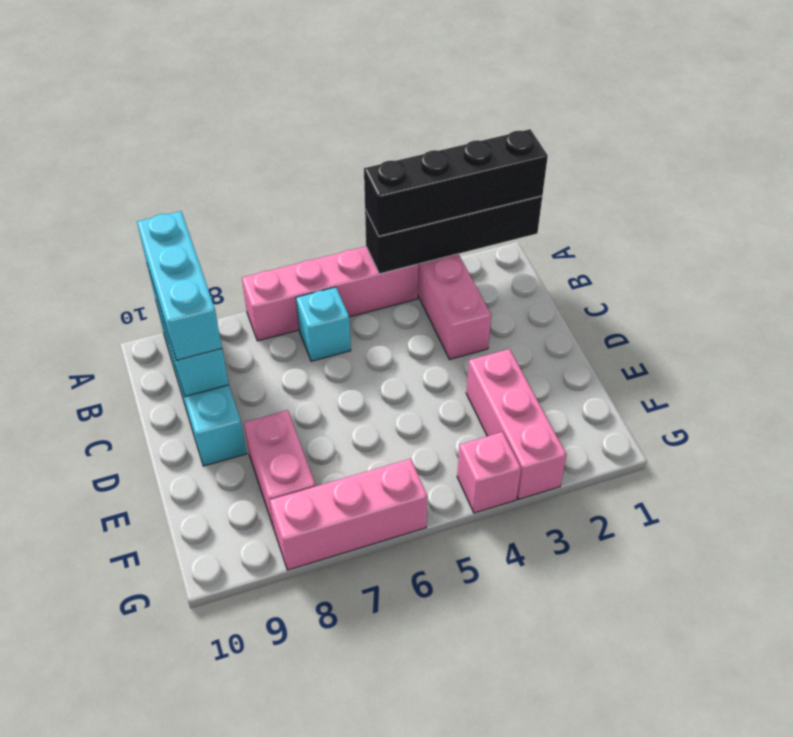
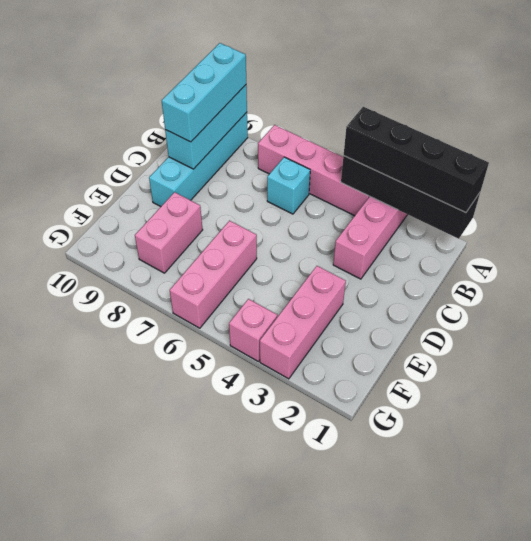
pink brick G6:G8 level 1 -> pink brick E6:G6 level 1

